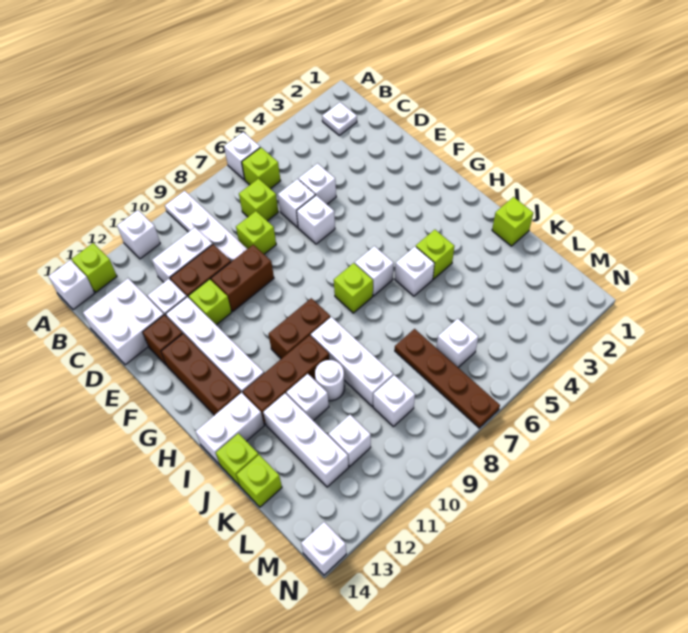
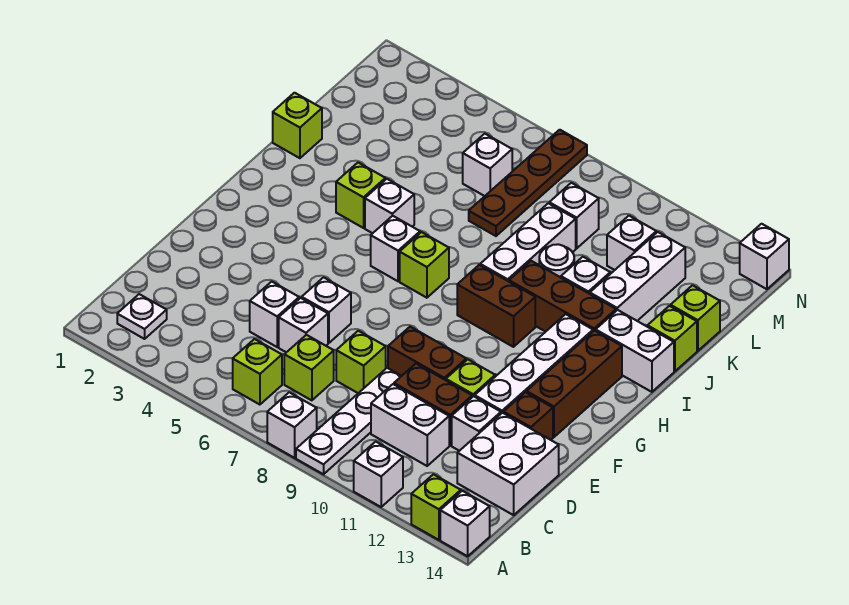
white brick A6 level 1 -> white brick A8 level 1

